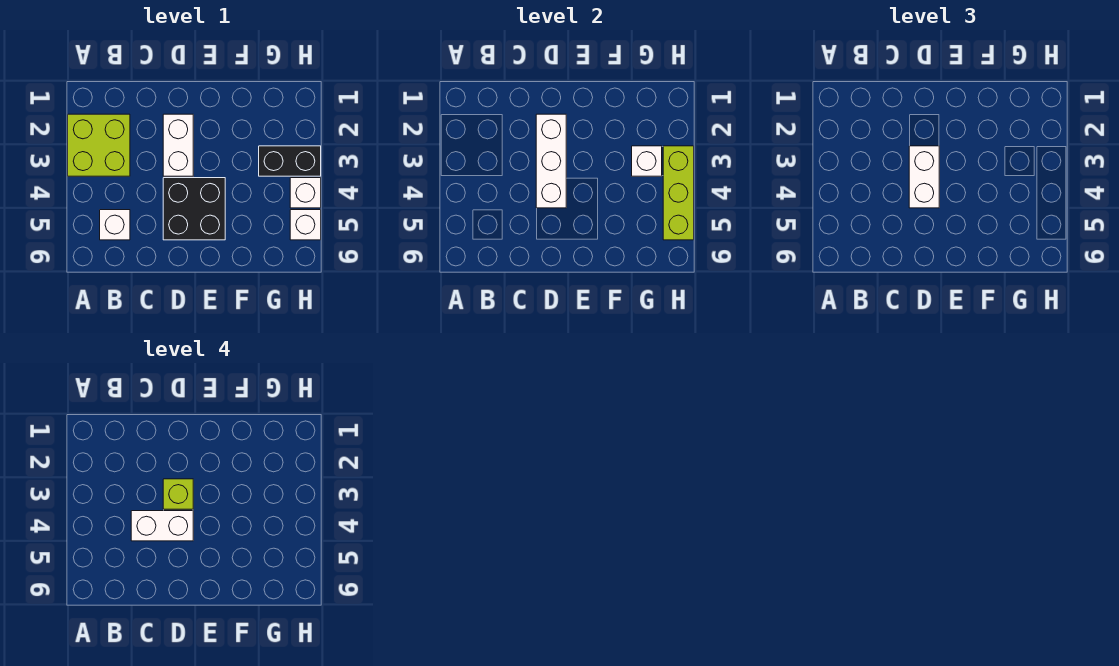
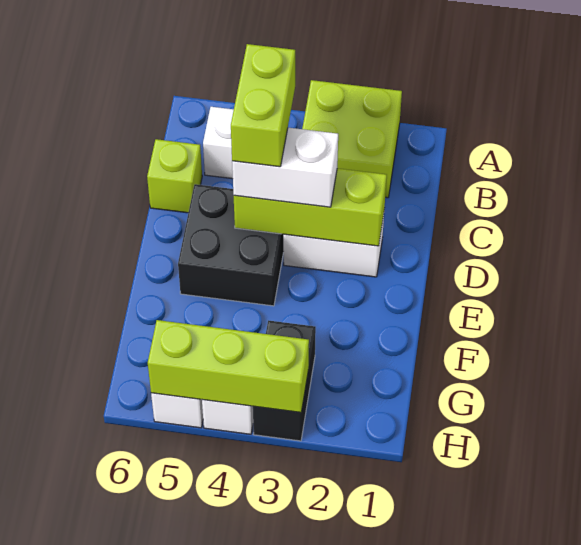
white brick C4:D4 level 4 -> lime brick C4:D4 level 4
white brick D2:D4 level 2 -> lime brick D2:D4 level 2
lime brick D3 level 4 -> lime brick C6 level 1
white brick G3 level 2 -> none

